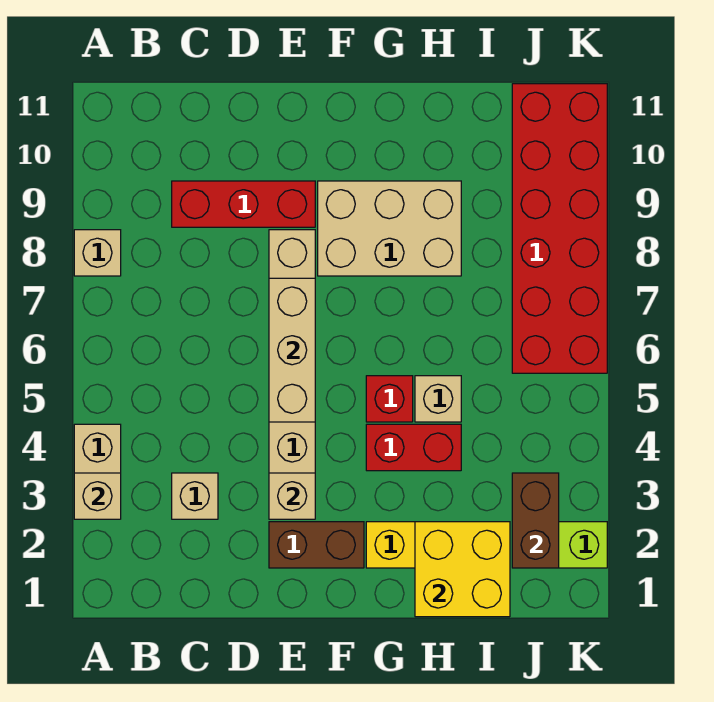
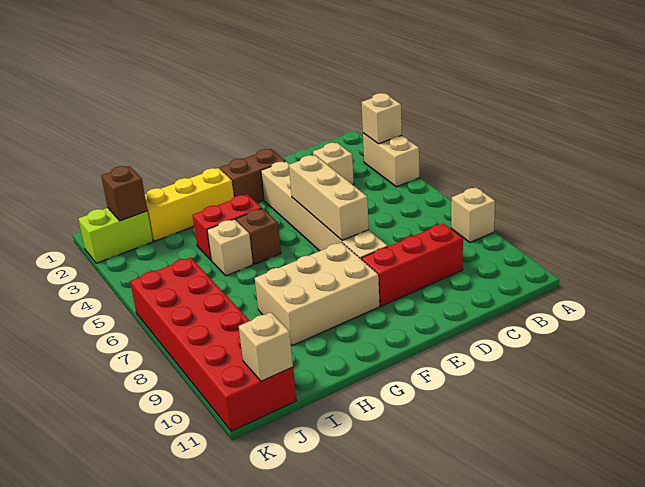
tan brick E3 level 2 -> tan brick J11 level 2
red brick G5 level 1 -> brown brick G5 level 1
yellow brick H1:I2 level 2 -> none
brown brick J2:J3 level 2 -> brown brick J2 level 2

